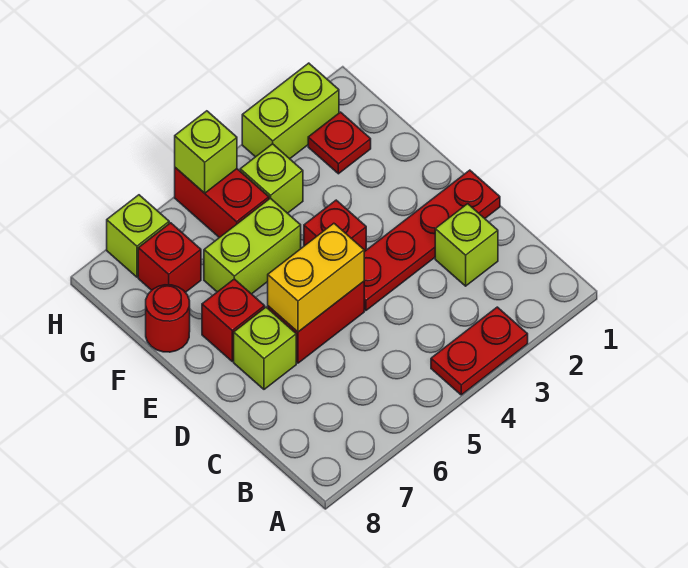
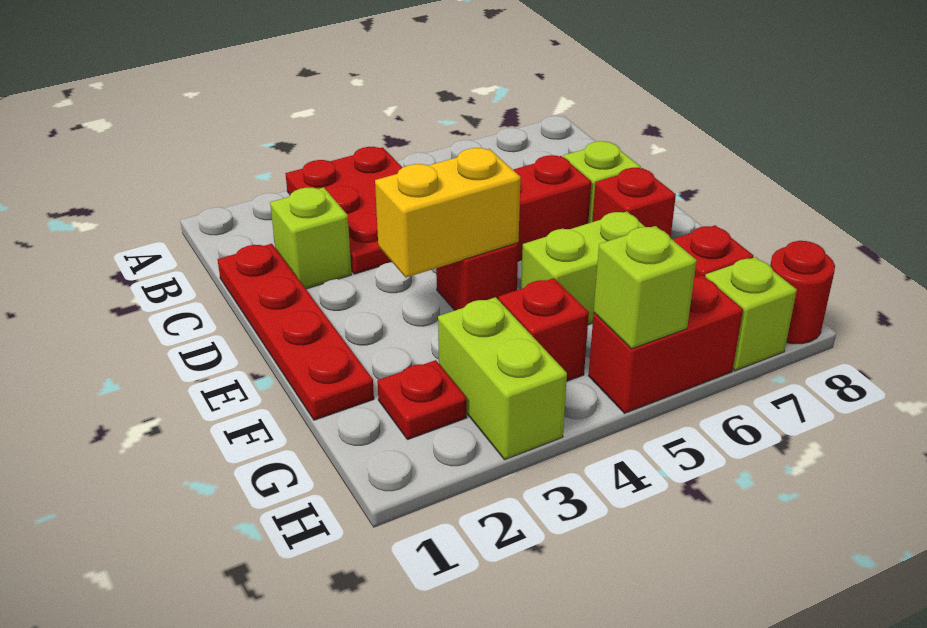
red plate A3:A4 level 1 -> red plate A3:C4 level 1
red plate D1:D4 level 1 -> red plate C1:F1 level 1
yellow brick D5:D6 level 2 -> yellow brick E3:E4 level 2
red round brick F8 level 1 -> red round brick H8 level 1
lime brick G4 level 1 -> red brick G4 level 1
red brick G5:H5 level 1 -> red brick H5:H6 level 1
lime brick H2:H3 level 1 -> lime brick G3:H3 level 1

